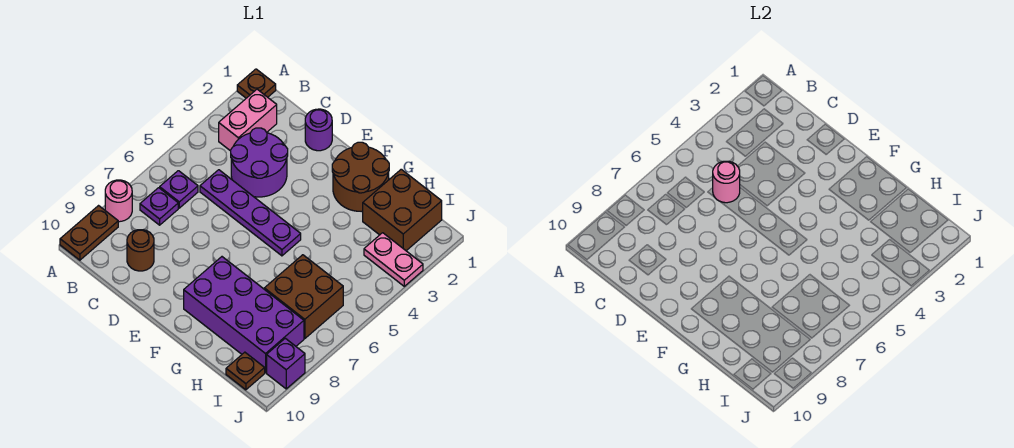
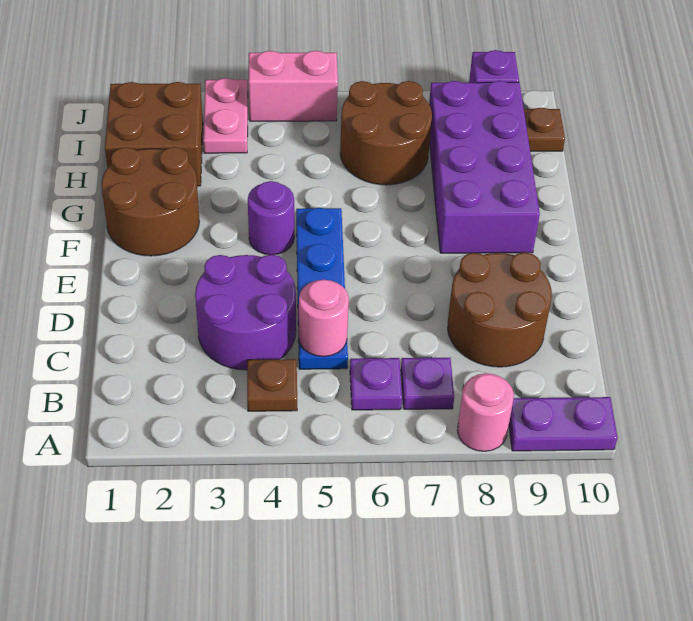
brown plate A1 level 1 -> brown plate B4 level 1
brown plate A9:A10 level 1 -> purple plate A9:A10 level 1
pink brick B2:B3 level 1 -> pink brick J4:J5 level 1
purple plate C5:F5 level 1 -> blue plate C5:F5 level 1
brown round brick C9 level 1 -> brown round brick C8:D9 level 1
purple round brick D1 level 1 -> purple round brick F4 level 1
brown brick H6:I7 level 1 -> brown round brick H6:I7 level 1

